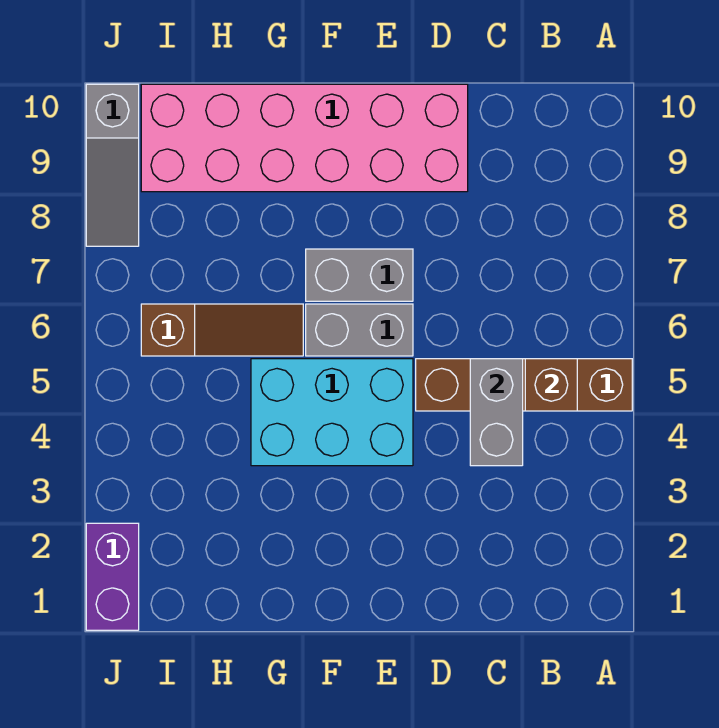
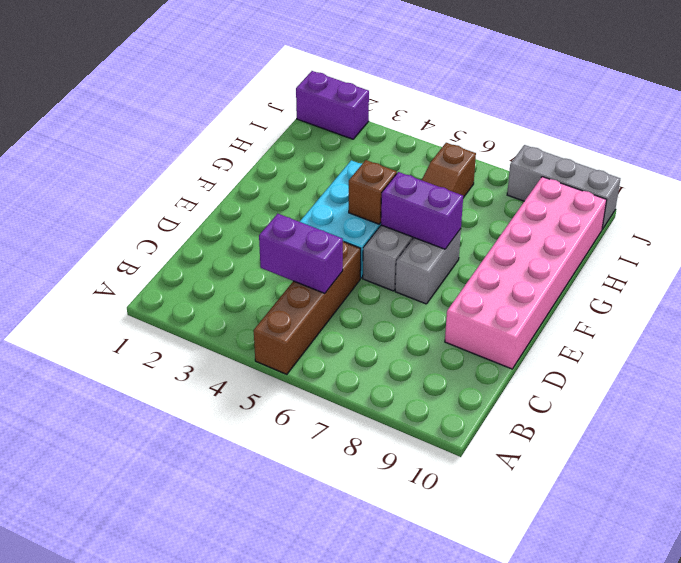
brown brick B5 level 2 -> brown brick F5 level 2
grey brick C4:C5 level 2 -> purple brick C4:C5 level 2
none -> purple brick F6:F7 level 2
grey slope J8:J10 level 1 top 10 -> grey brick J8:J10 level 1

